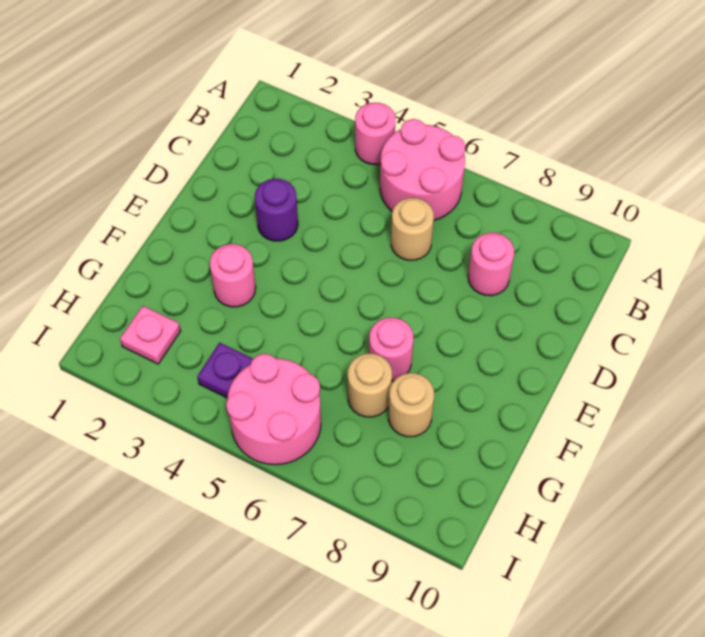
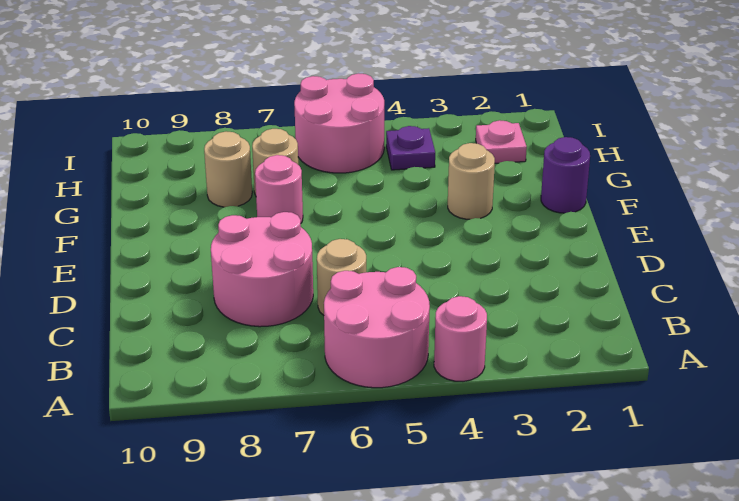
pink round brick C8 level 1 -> pink round brick C7:D8 level 1
purple round brick D3 level 1 -> purple round brick F1 level 1
pink round brick F3 level 1 -> tan round brick F3 level 1

